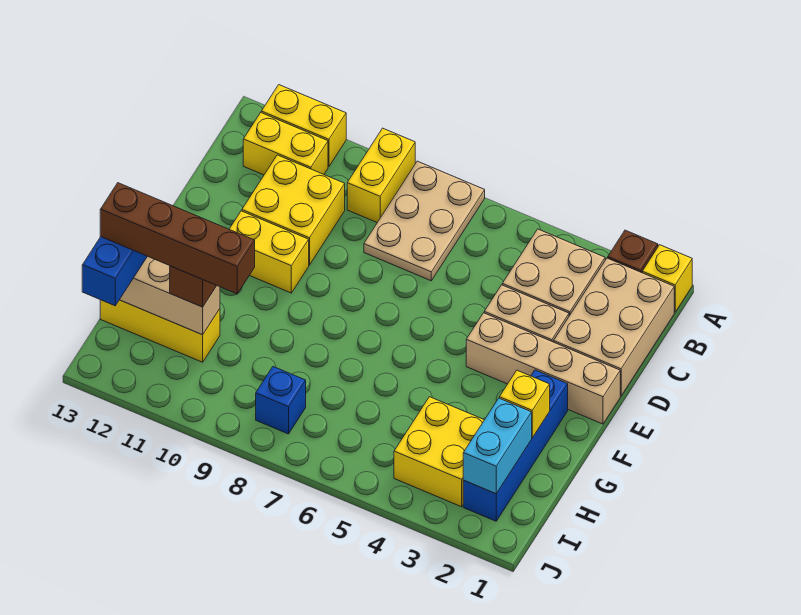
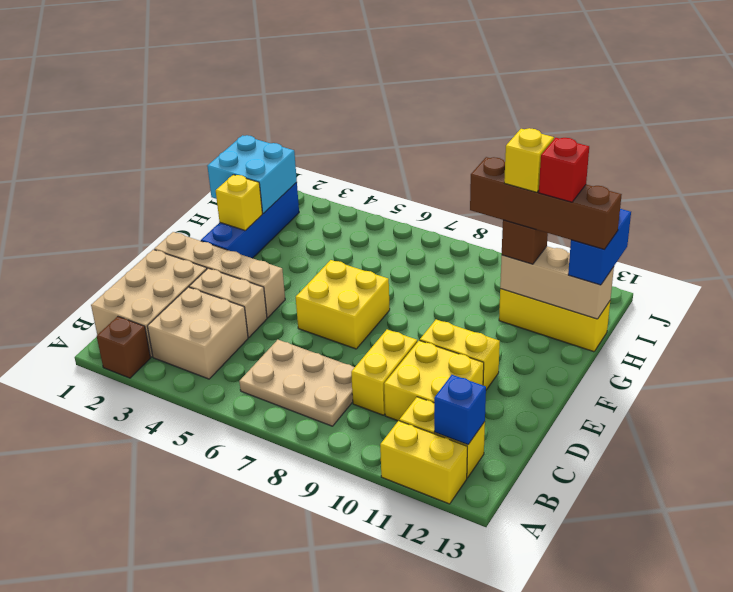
yellow brick A1 level 1 -> yellow brick H11 level 5
tan plate A7:C8 level 1 -> tan plate B6:C8 level 1
yellow brick A9:B9 level 1 -> yellow brick C9:D9 level 1
cyan brick H2:I2 level 2 -> cyan brick H1:I2 level 2
yellow brick H3:I4 level 1 -> yellow brick E6:F7 level 1
none -> red brick H12 level 5
blue brick I8 level 1 -> blue brick B12 level 2

